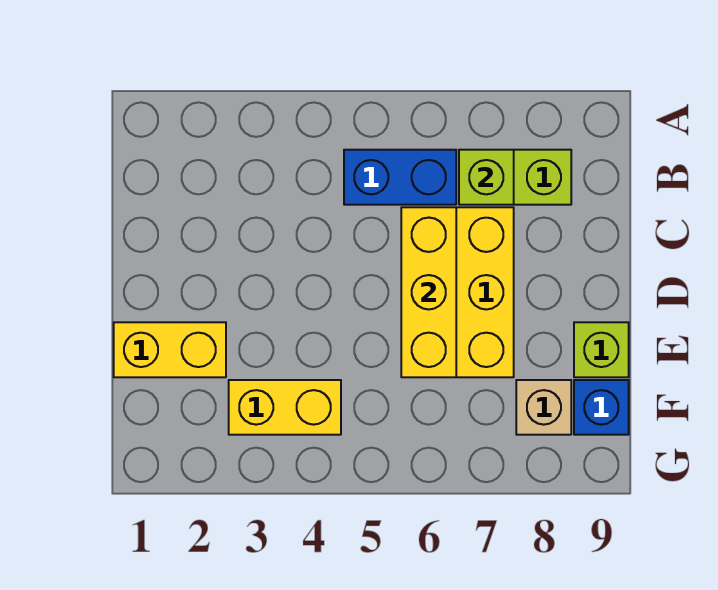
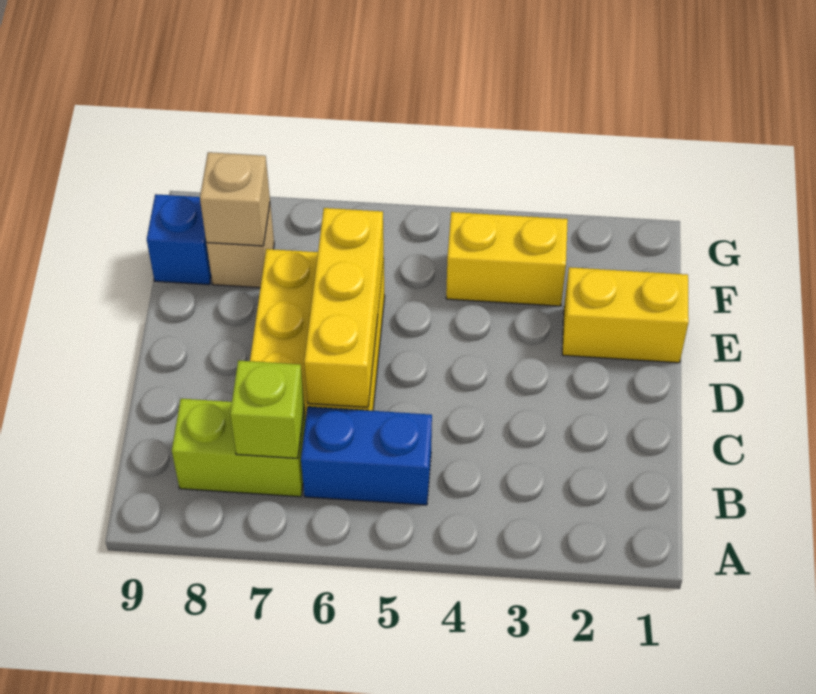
lime brick E9 level 1 -> none
none -> tan brick F8 level 2

